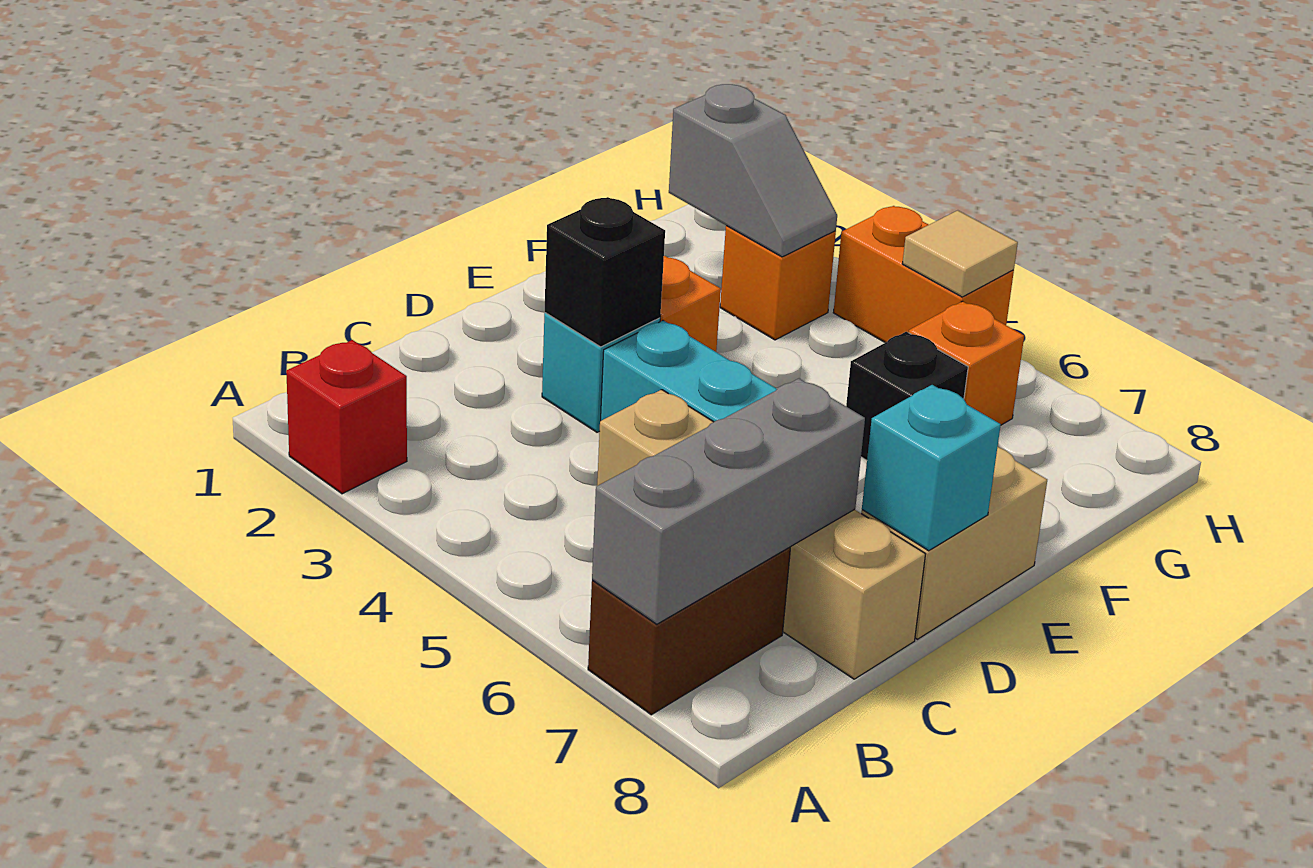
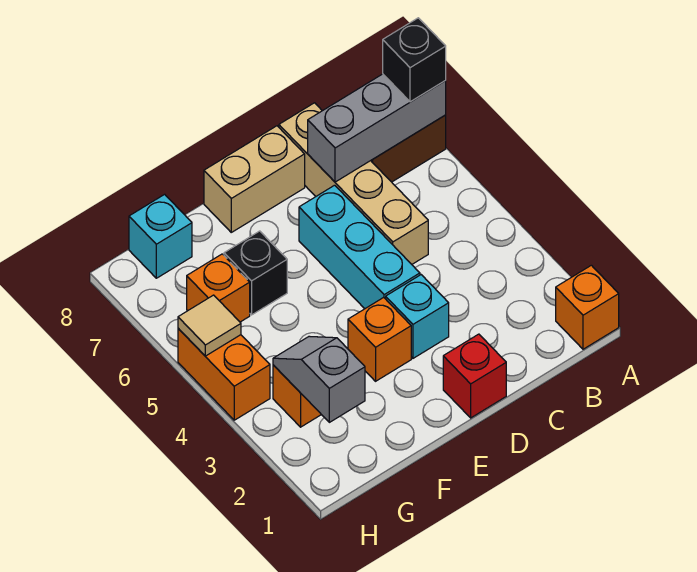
none -> orange brick A1 level 1
red brick A2 level 1 -> red brick D1 level 1
black brick D3 level 2 -> black brick A7 level 3
cyan brick D8 level 2 -> cyan brick G8 level 1

